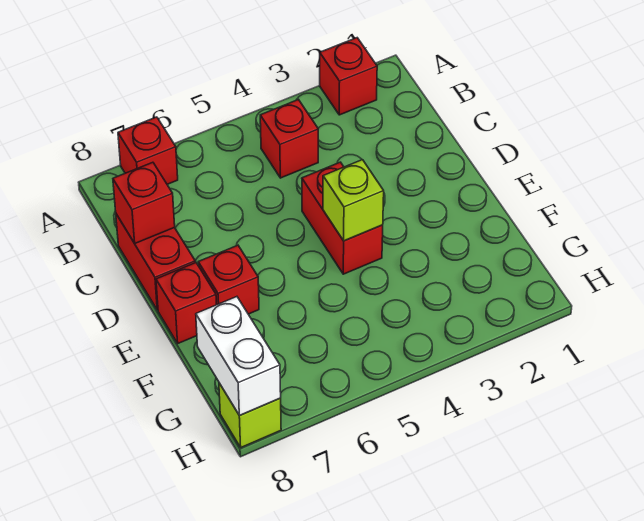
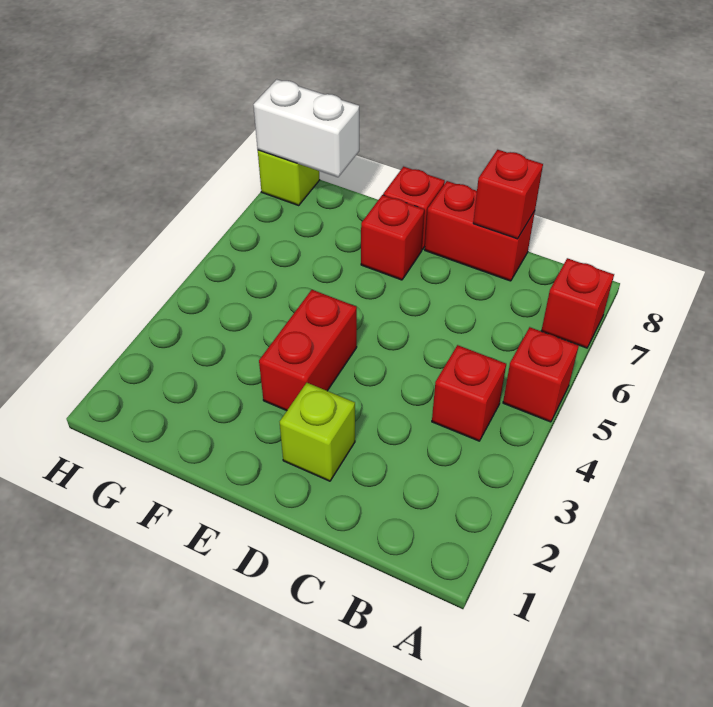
red brick A2 level 1 -> red brick A5 level 1
red brick D4:E4 level 1 -> red brick E3:E4 level 1
lime brick E4 level 2 -> lime brick D2 level 1

